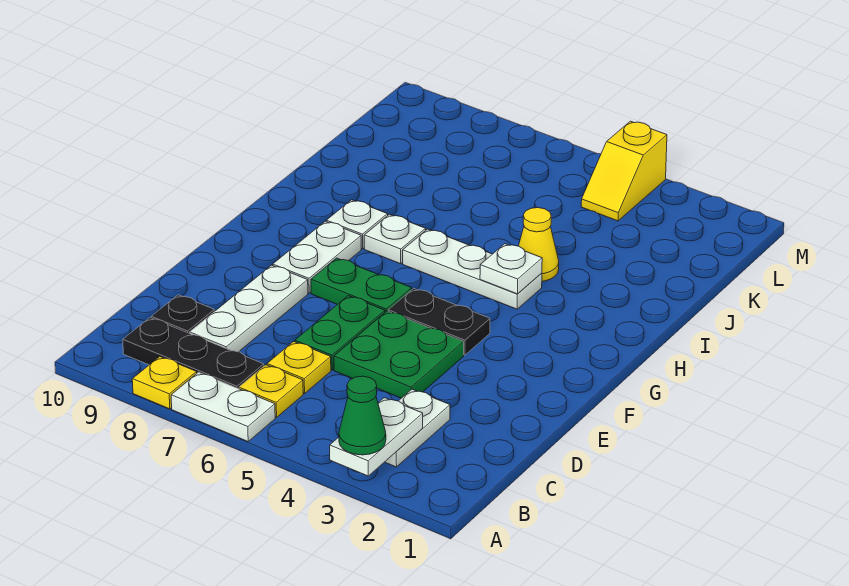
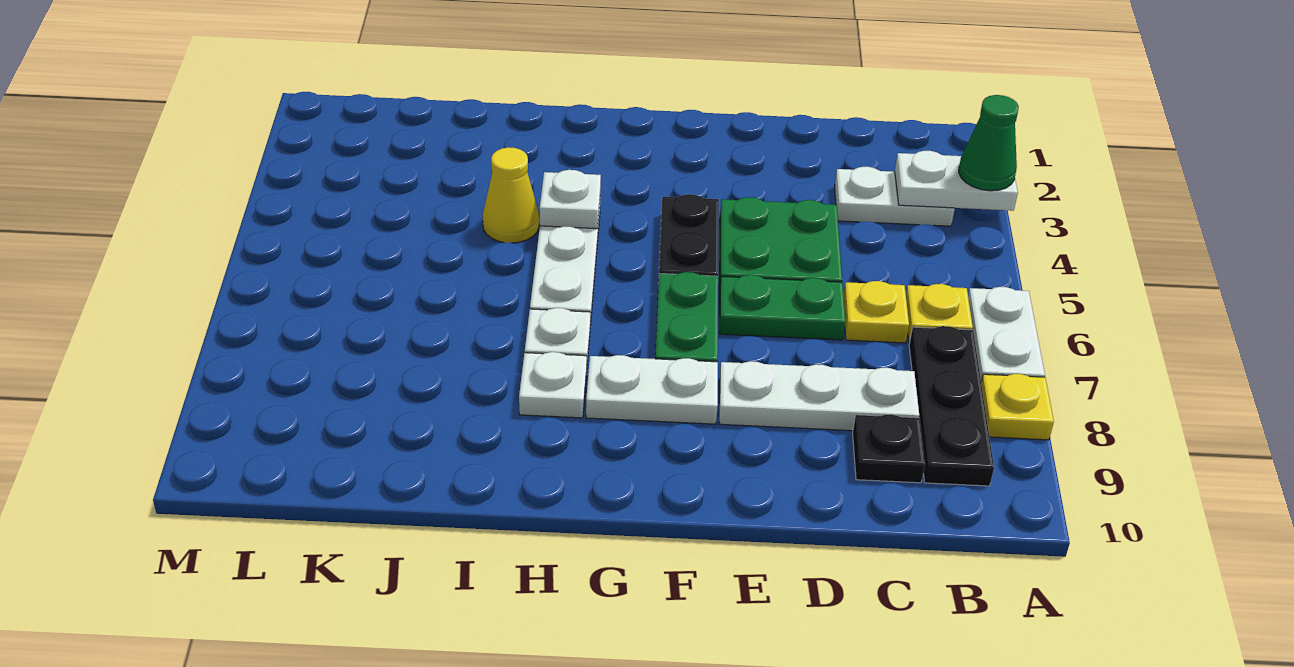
yellow slope L4:M4 level 1 top M -> none

